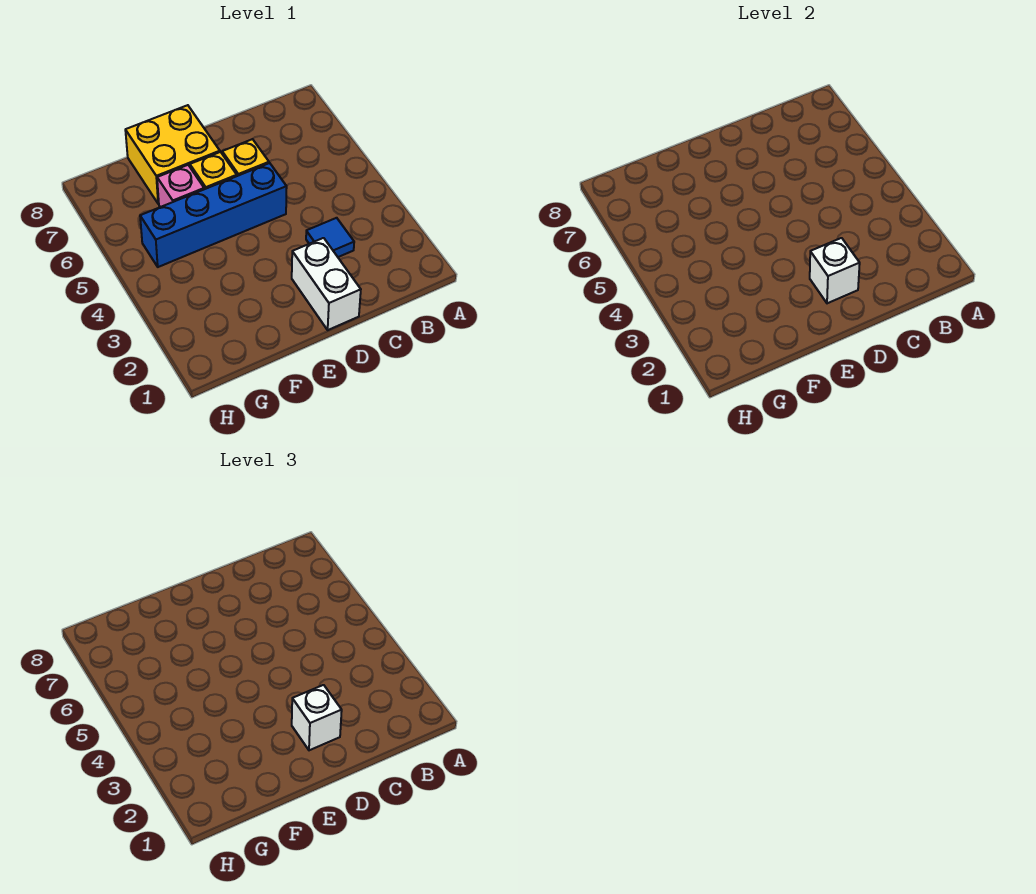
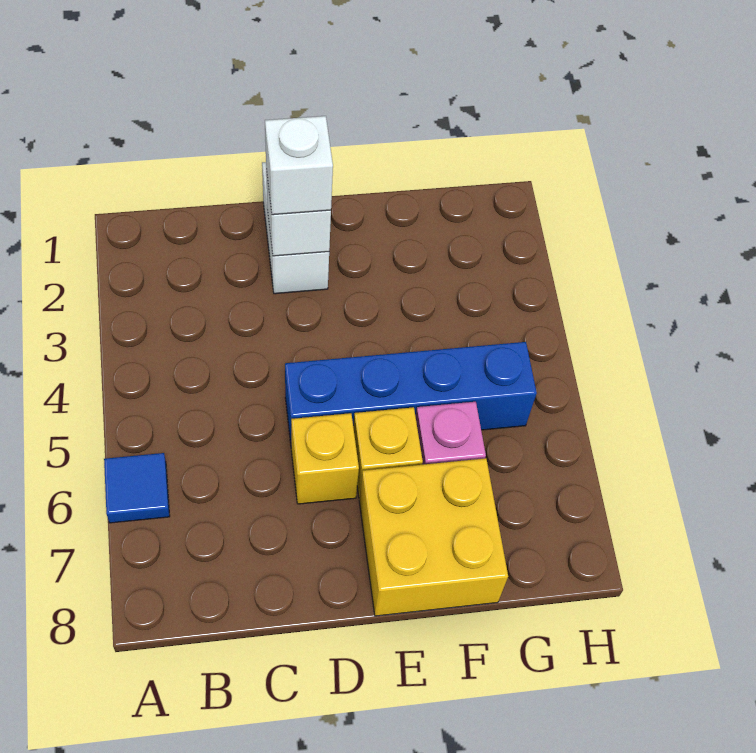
blue tile C3 level 1 -> blue tile A6 level 1

